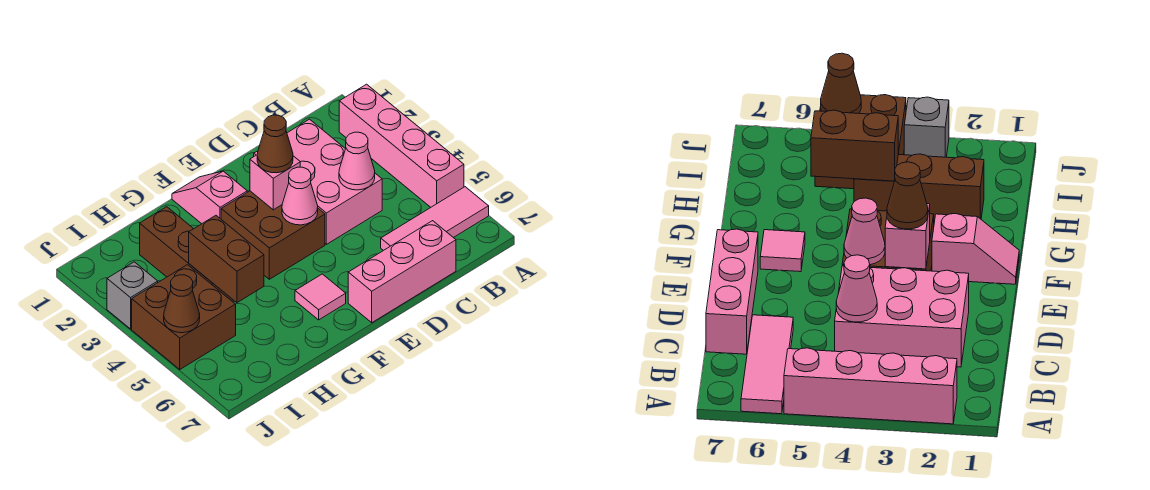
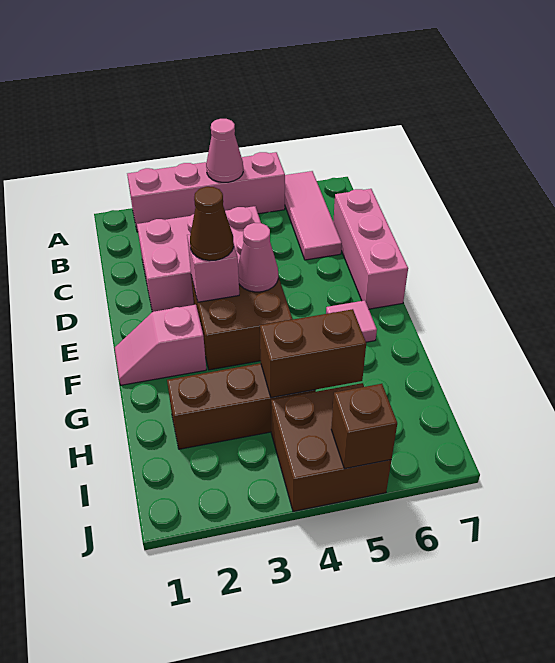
pink cone C4 level 2 -> pink cone A4 level 2
grey brick J3 level 1 -> none
brown cone J5 level 2 -> brown brick J5 level 2

